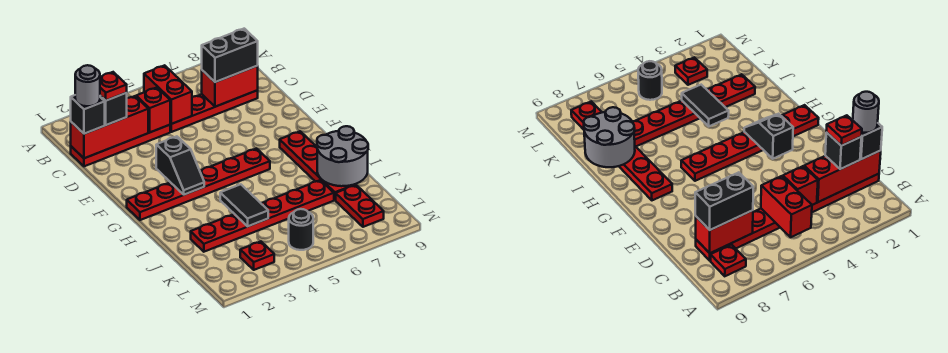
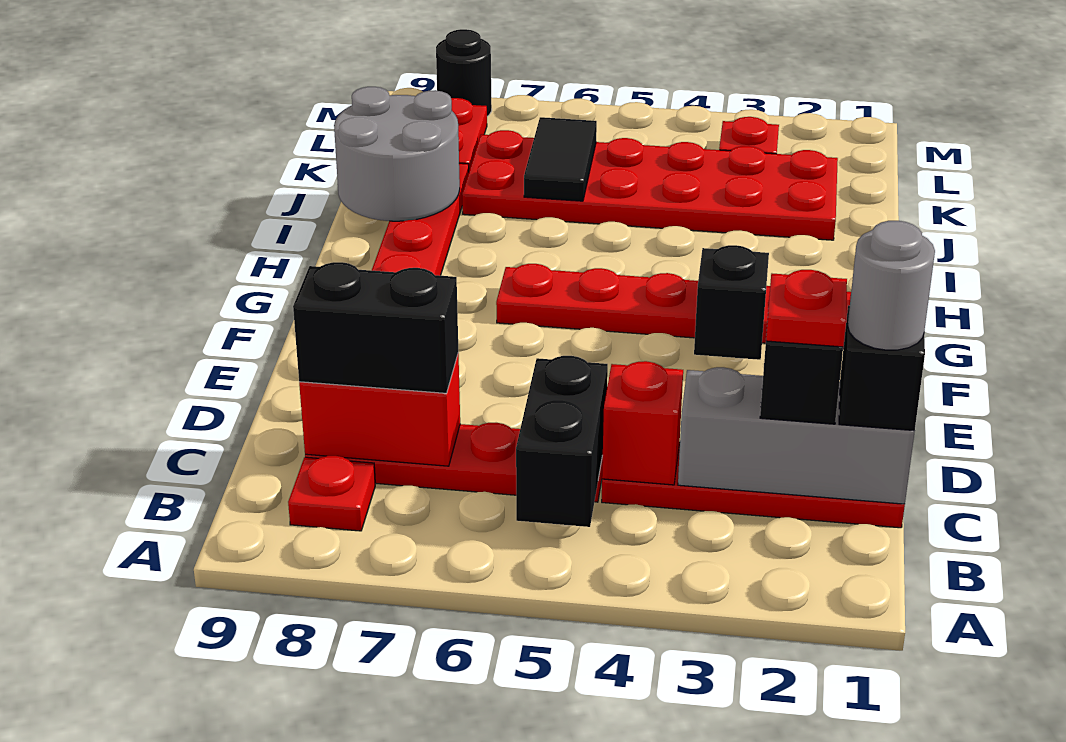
red brick B5:C5 level 2 -> black brick B5:C5 level 2
red brick C1:C3 level 2 -> grey brick C1:C3 level 2
black tile I4:J4 level 2 -> black tile J6:K6 level 2
red plate J2:J7 level 1 -> red plate J2:K7 level 1
black round brick L5 level 1 -> black round brick M8 level 1

